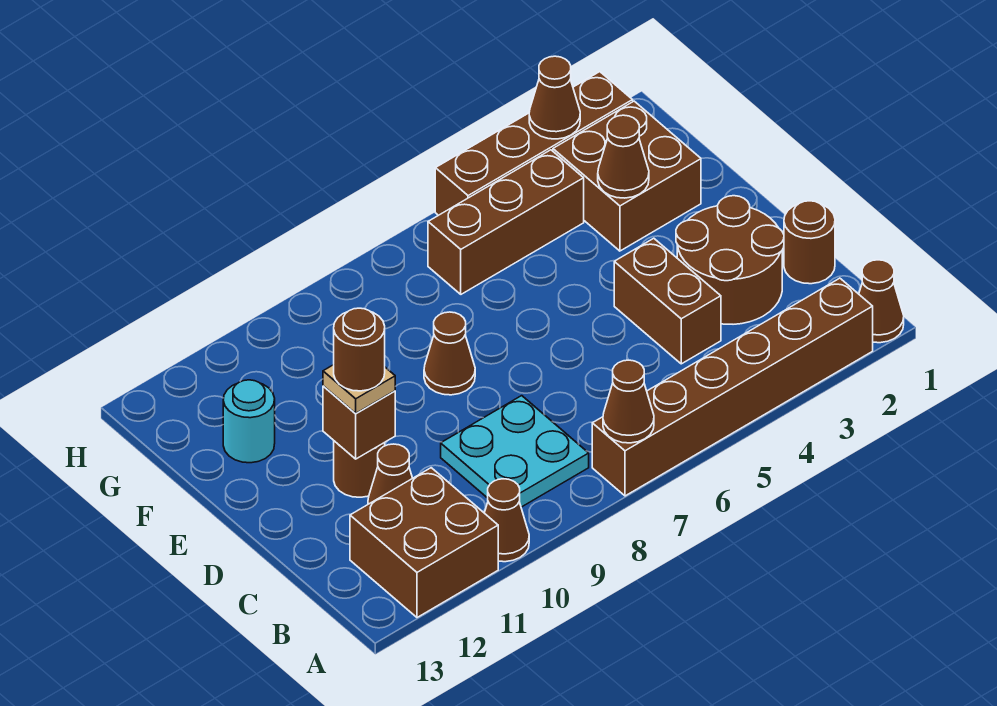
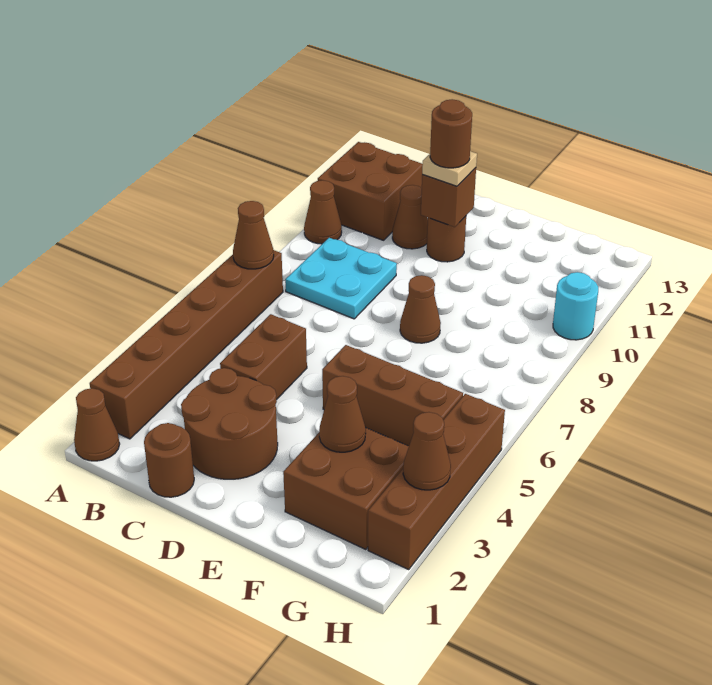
brown brick C4:D4 level 1 -> brown brick C4:C5 level 1
cyan round brick F12 level 1 -> cyan round brick H10 level 1
brown brick G4:G6 level 1 -> brown brick E5:G5 level 1

